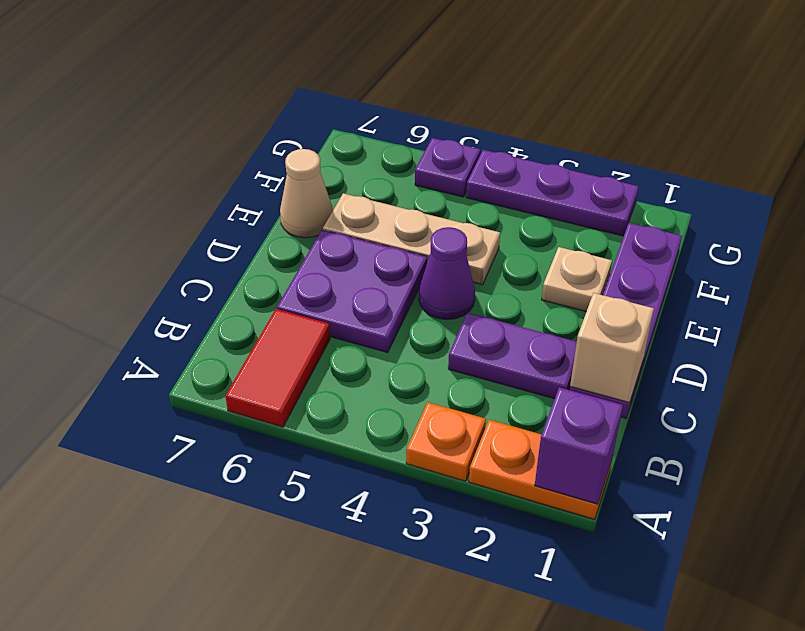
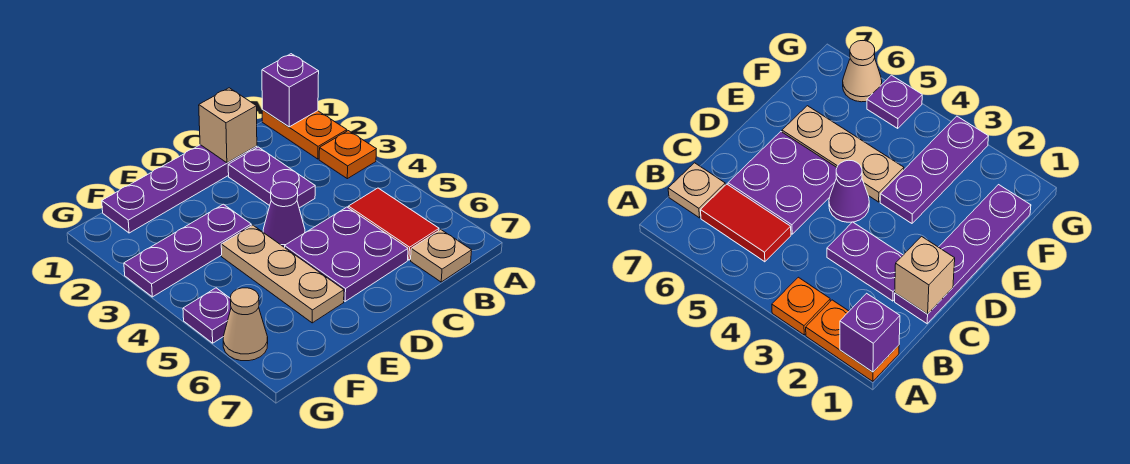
red tile A6:B6 level 1 -> red tile B5:B6 level 1
tan plate E2 level 1 -> tan plate B7 level 1
tan cone E7 level 1 -> tan cone G6 level 1
purple plate G2:G4 level 1 -> purple plate E3:G3 level 1

